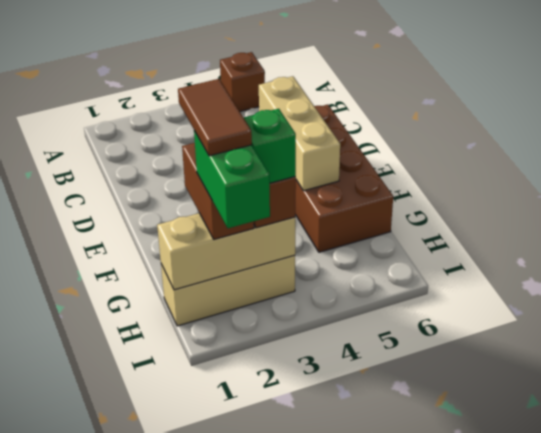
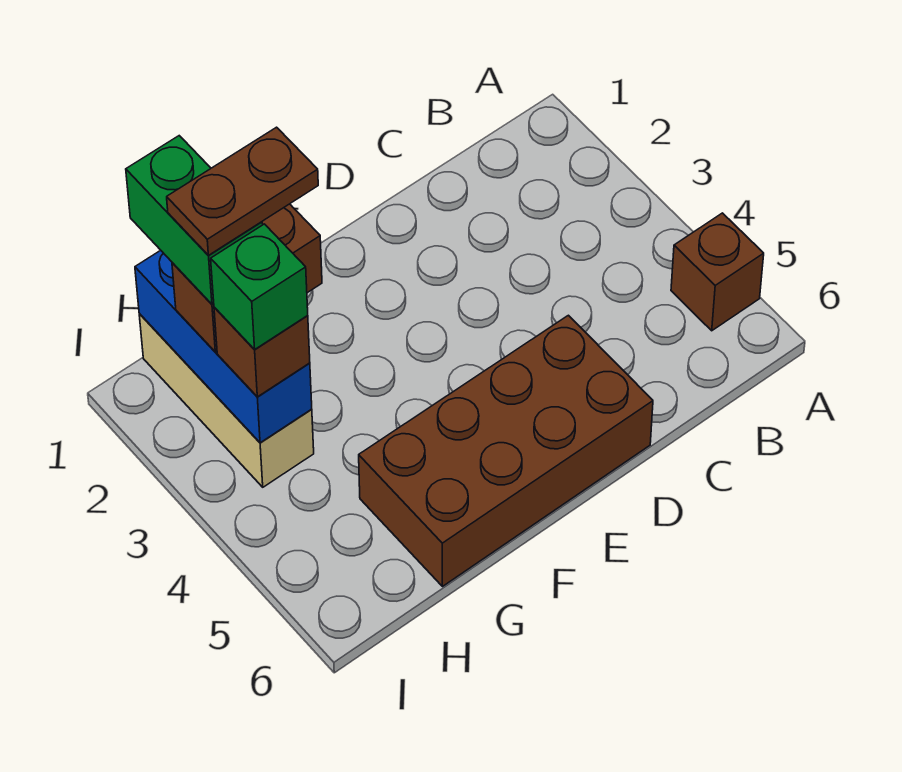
tan brick D5:F5 level 2 -> none
brown tile G2:H2 level 5 -> brown plate G2:H2 level 5
tan brick H1:H3 level 2 -> blue brick H1:H3 level 2
green brick H2:I2 level 4 -> green brick H1:H2 level 4

